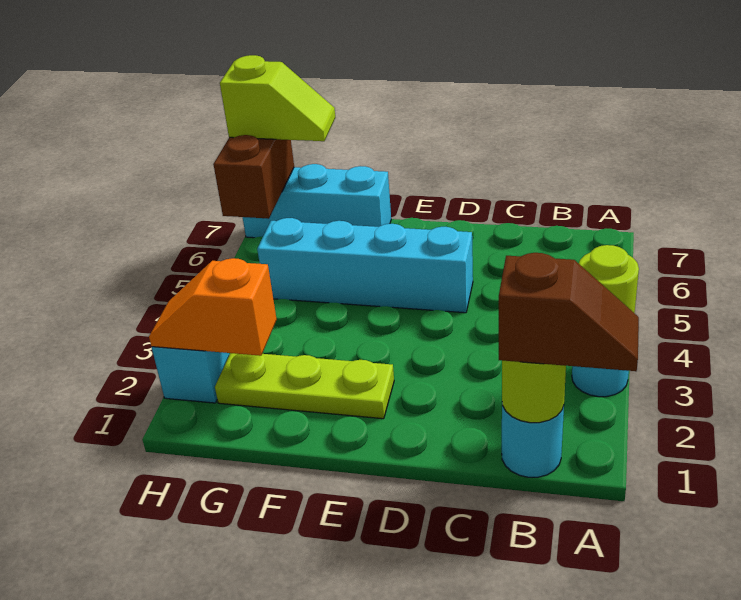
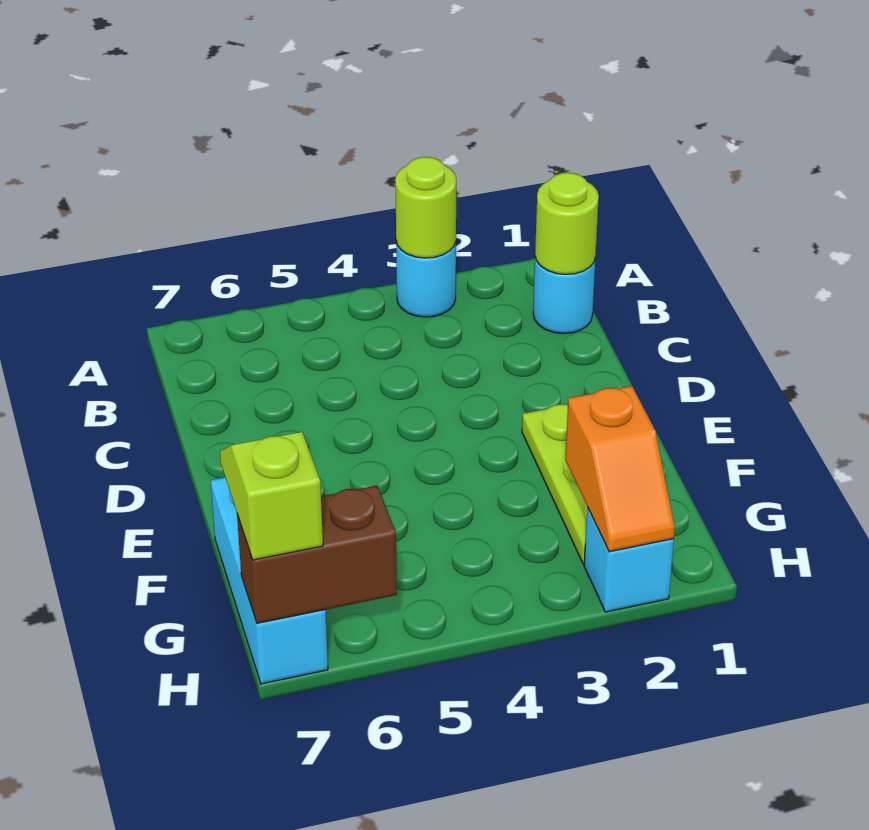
brown slope A1:B1 level 3 top B -> none
cyan brick D5:G5 level 1 -> none

